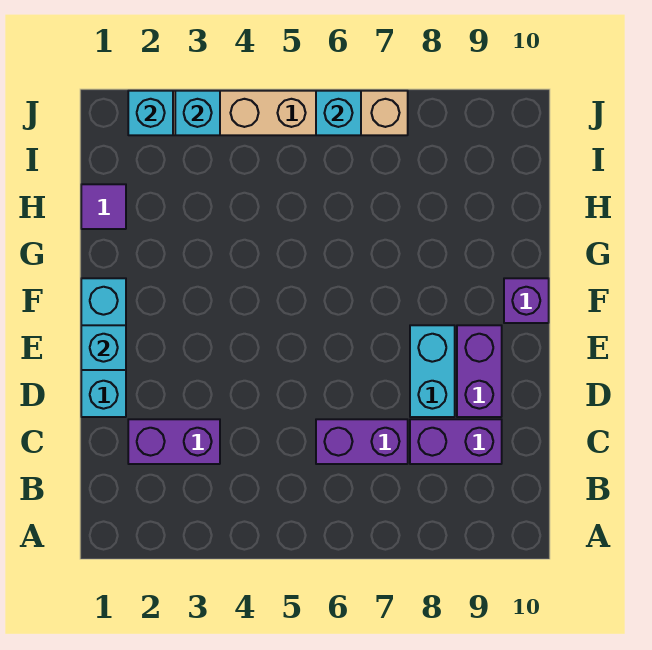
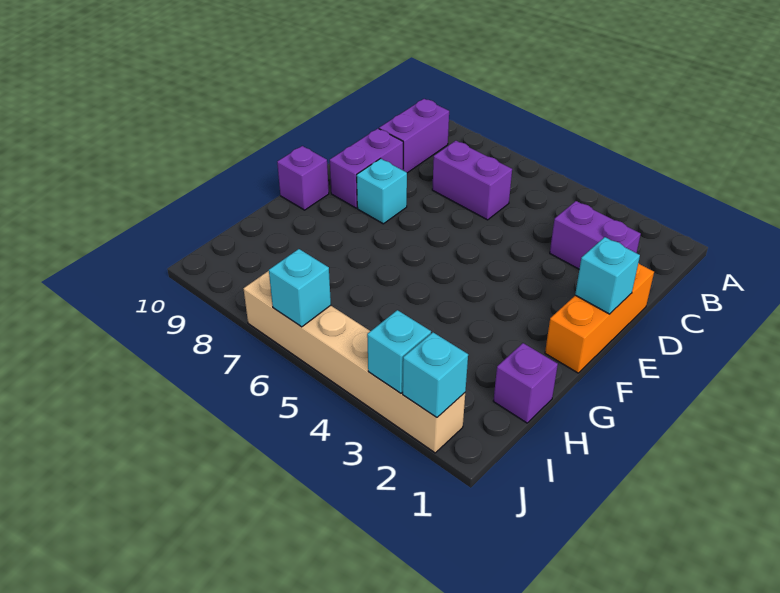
purple brick C8:C9 level 1 -> purple brick B9:C9 level 1
cyan brick D1:F1 level 1 -> orange brick D1:F1 level 1
cyan brick D8:E8 level 1 -> cyan brick E8 level 1
purple tile H1 level 1 -> purple brick H1 level 1

